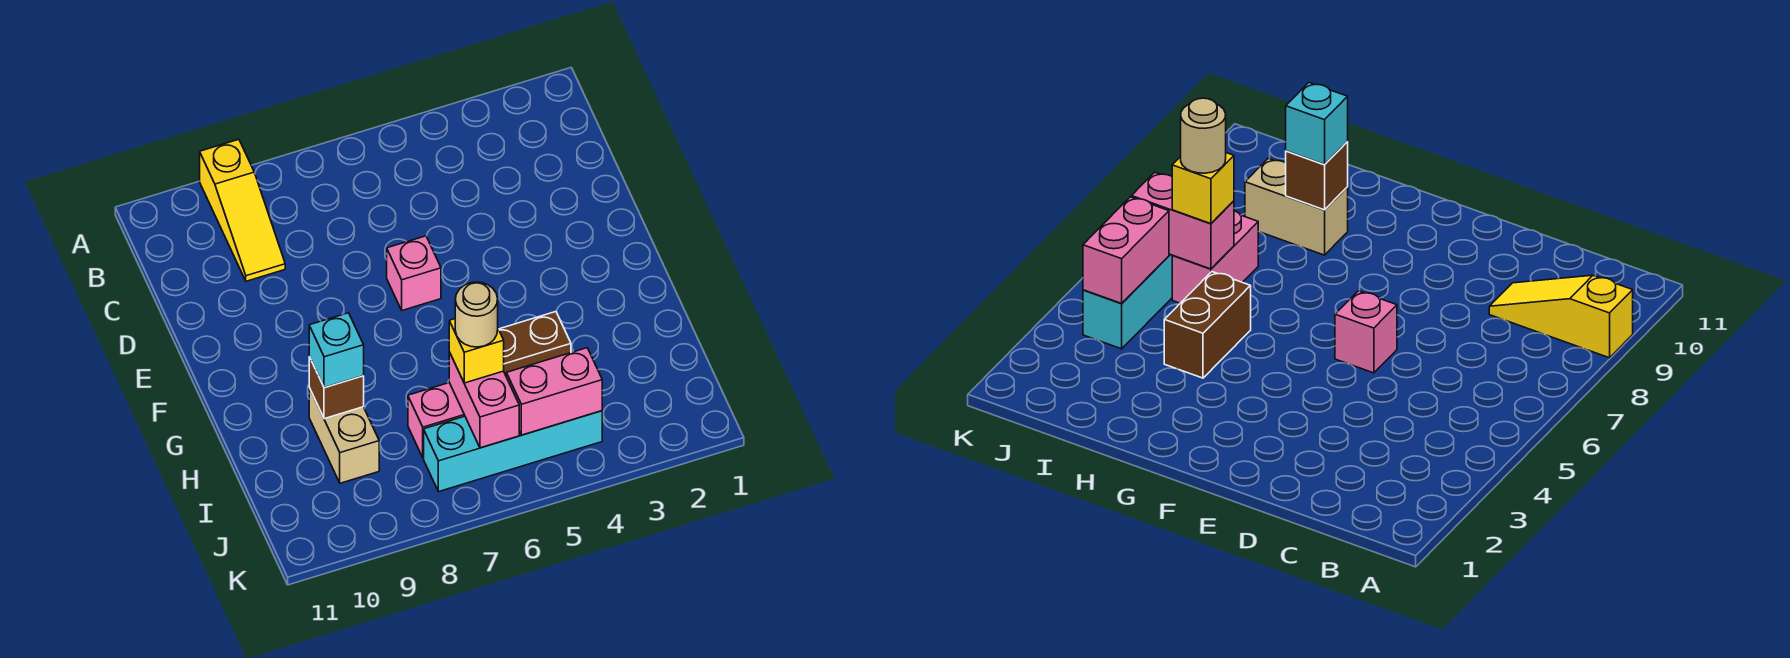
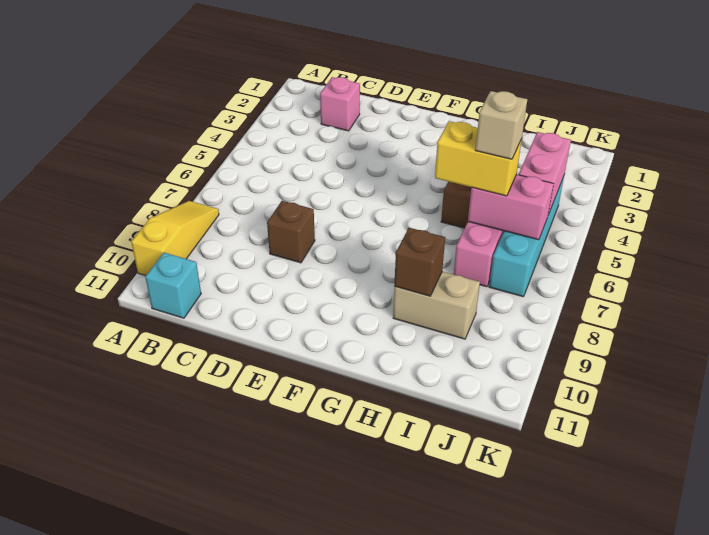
yellow slope A9:C9 level 1 top A -> yellow slope A8:A10 level 1 top 10
none -> brown brick D8 level 1
pink brick E6 level 1 -> pink brick C2 level 1
cyan brick H9 level 3 -> cyan brick B11 level 1
yellow brick I6 level 3 -> yellow brick H6:I6 level 3
tan round brick I6 level 4 -> tan brick I6 level 4

